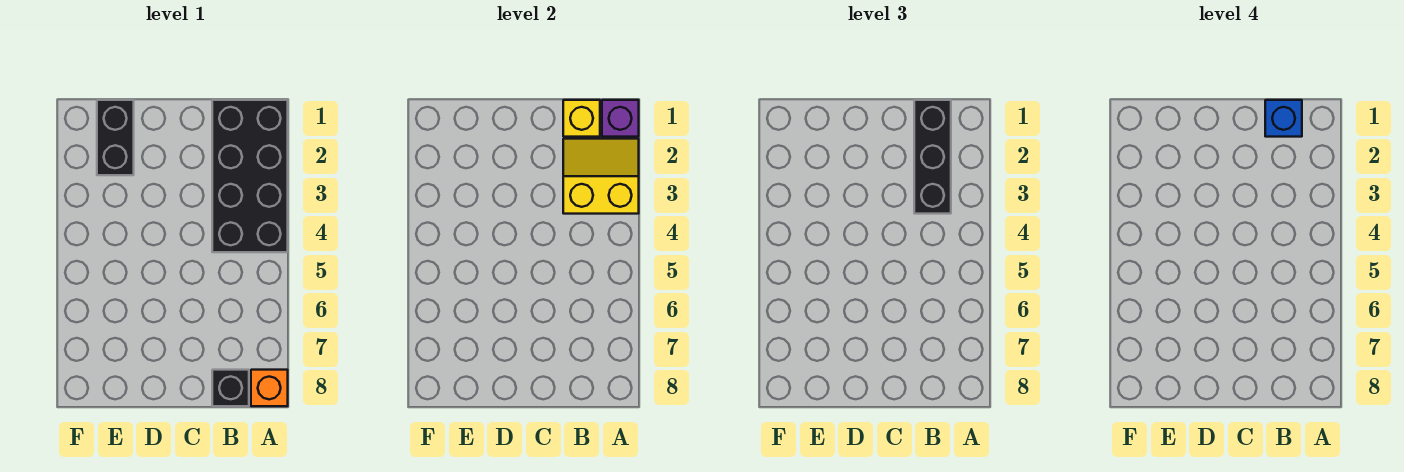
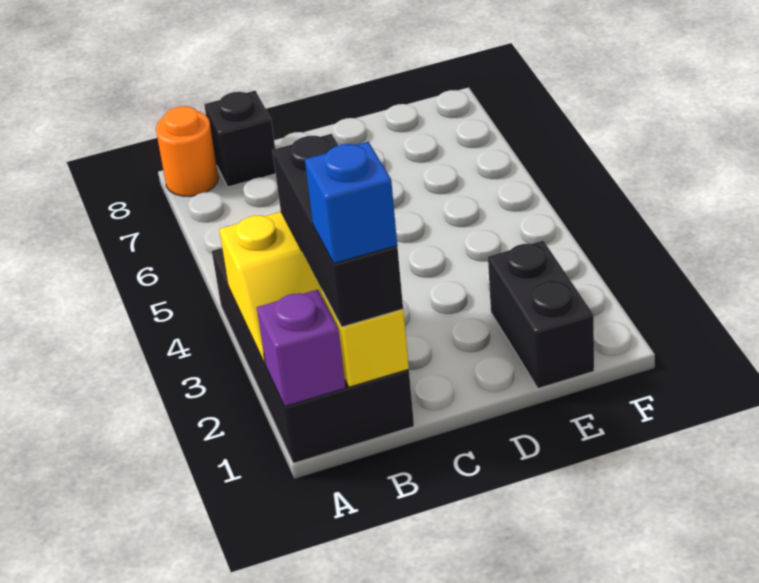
orange brick A8 level 1 -> orange round brick A8 level 1

